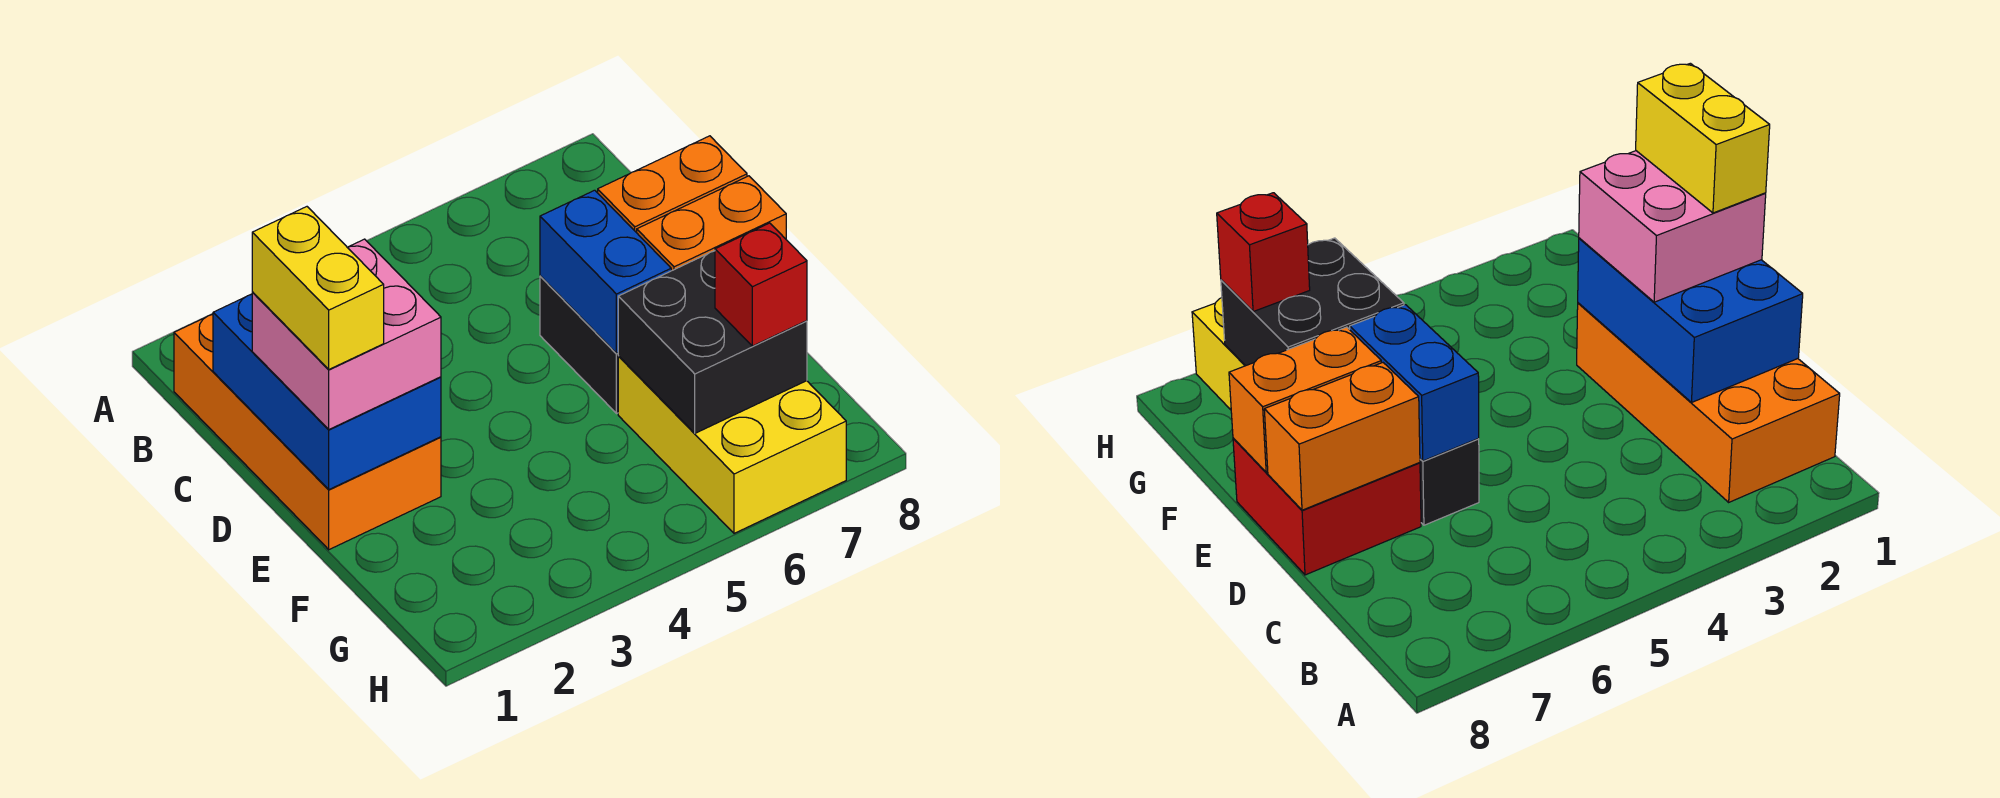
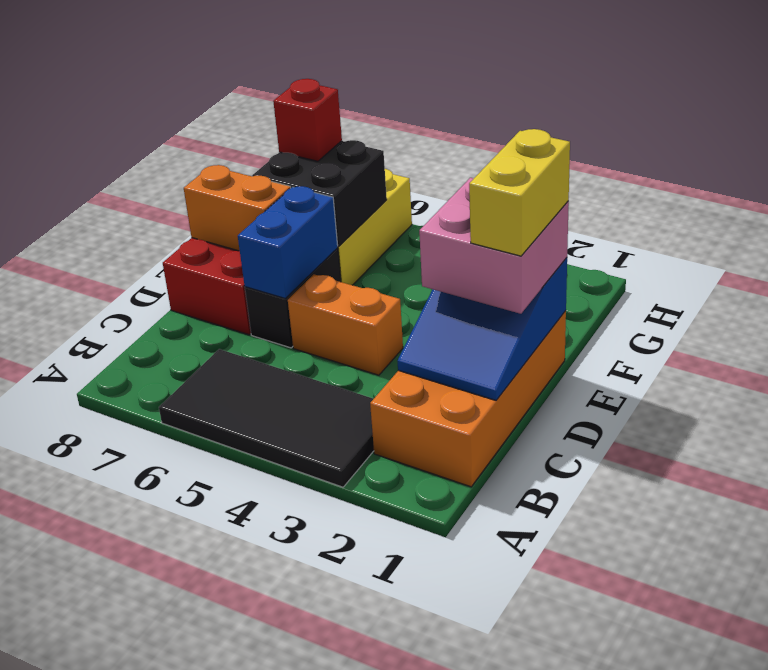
none -> black tile A3:B6 level 1
blue brick C1:E2 level 2 -> blue slope C1:E2 level 2 top E
orange brick D7:D8 level 2 -> orange brick D4:D5 level 1

